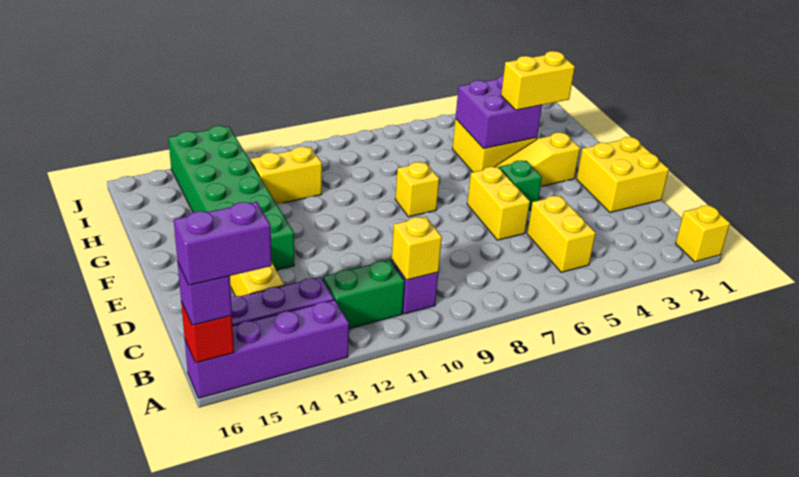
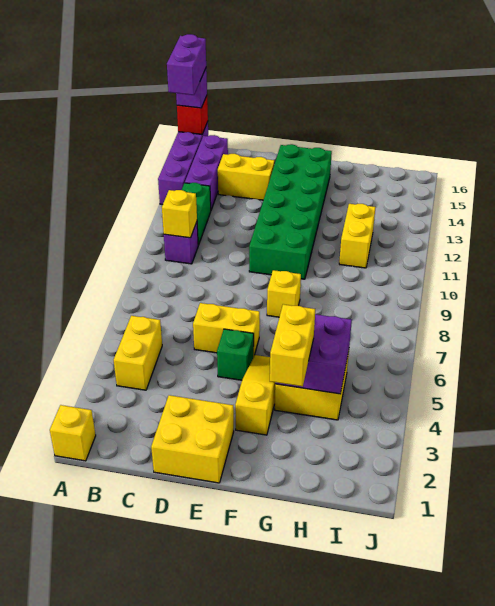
yellow brick B5:C5 level 1 -> yellow brick B4:B5 level 1
green brick E13:J14 level 1 -> green brick E10:F15 level 1

